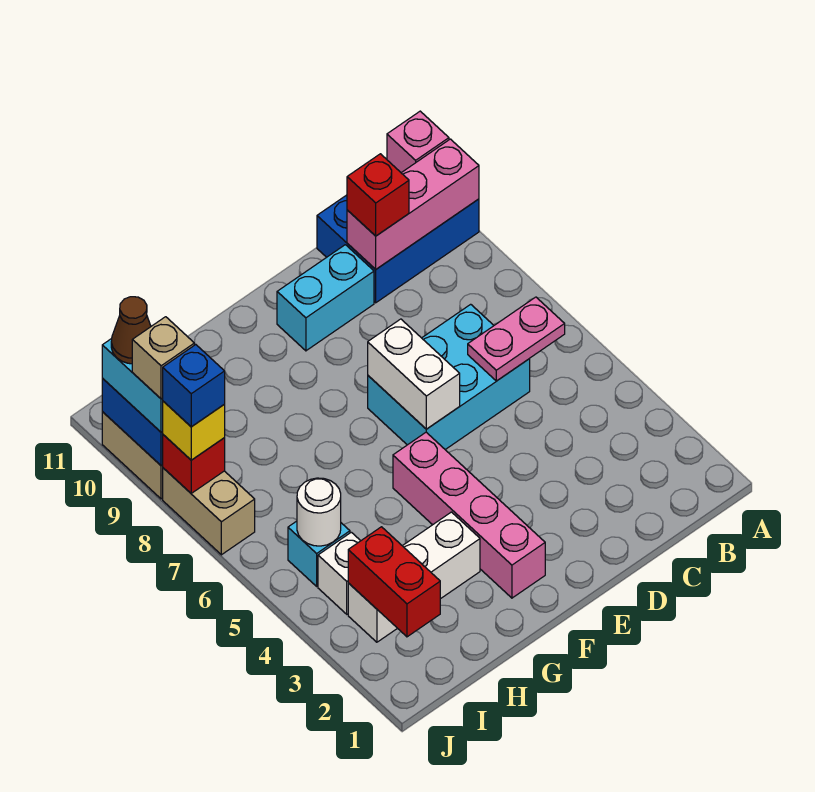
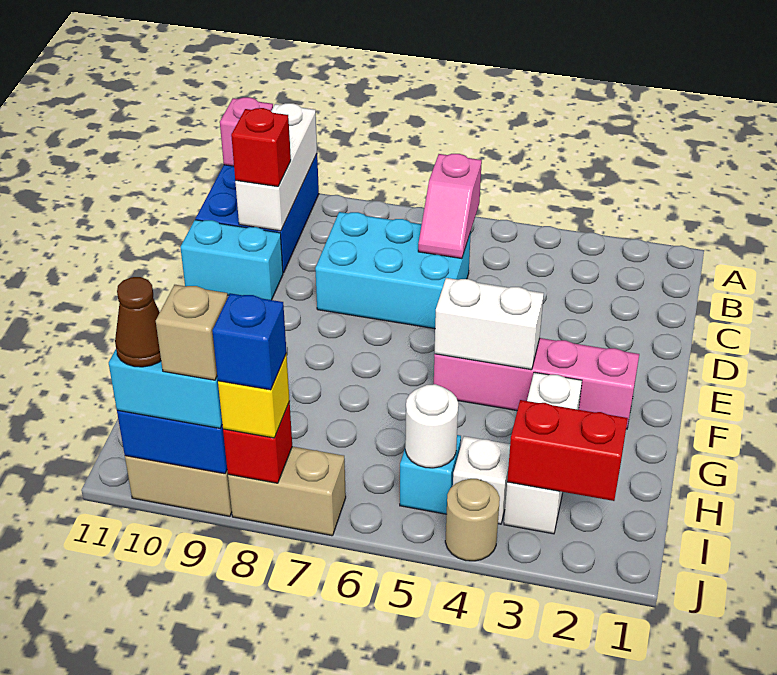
pink brick A10:C10 level 2 -> white brick A10:C10 level 2
pink plate B6:C6 level 2 -> pink slope B6:C6 level 2 top B
cyan brick C6:E7 level 1 -> cyan brick C6:D8 level 1
cyan brick D10:E10 level 1 -> cyan brick D10:D11 level 1
white brick E6:E7 level 2 -> white brick F4:F5 level 2
none -> tan round brick J4 level 1

